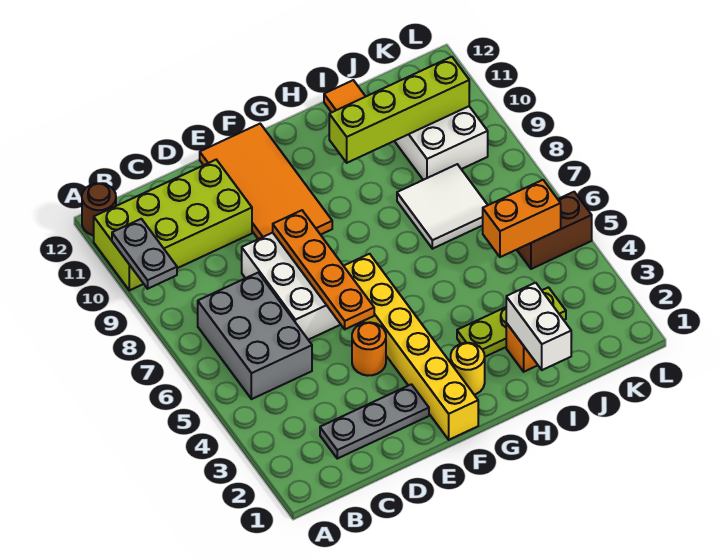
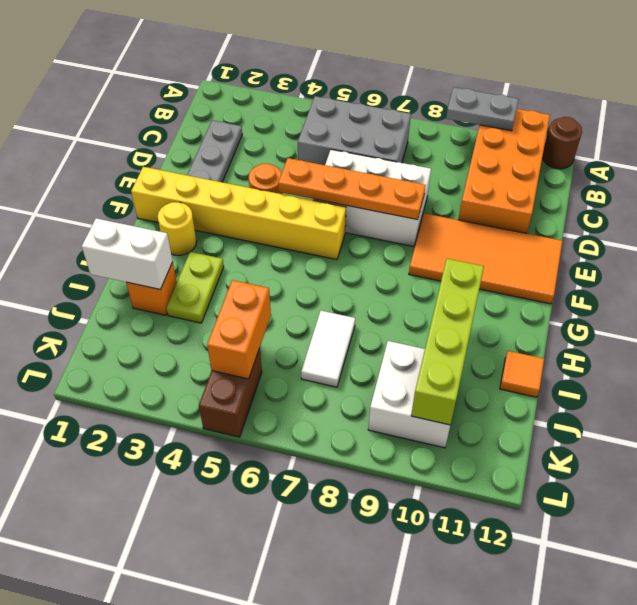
lime brick A10:D11 level 1 -> orange brick A10:D11 level 1
lime plate H3:J3 level 1 -> lime plate H3:I3 level 1
white tile I7:J8 level 1 -> white tile I7:J7 level 1

